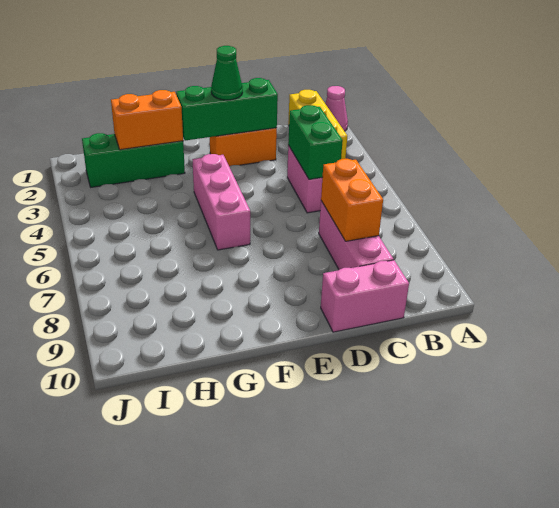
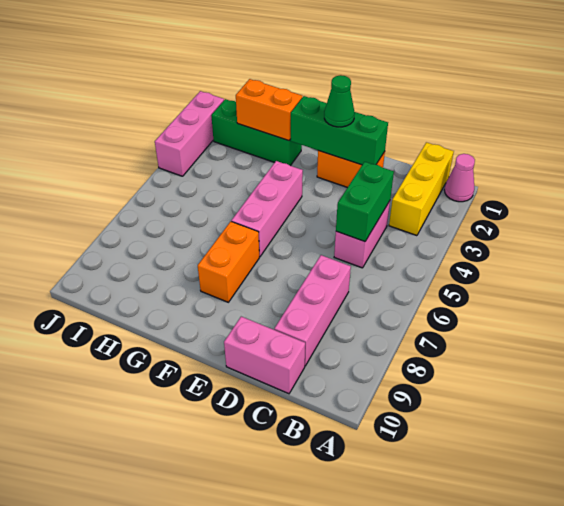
orange brick C7:C8 level 2 -> orange brick F7:F8 level 1
none -> pink brick J2:J4 level 1

